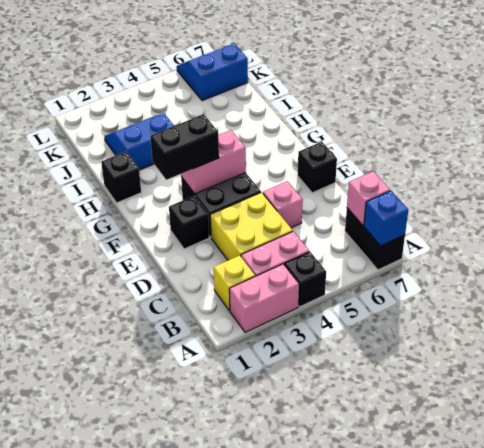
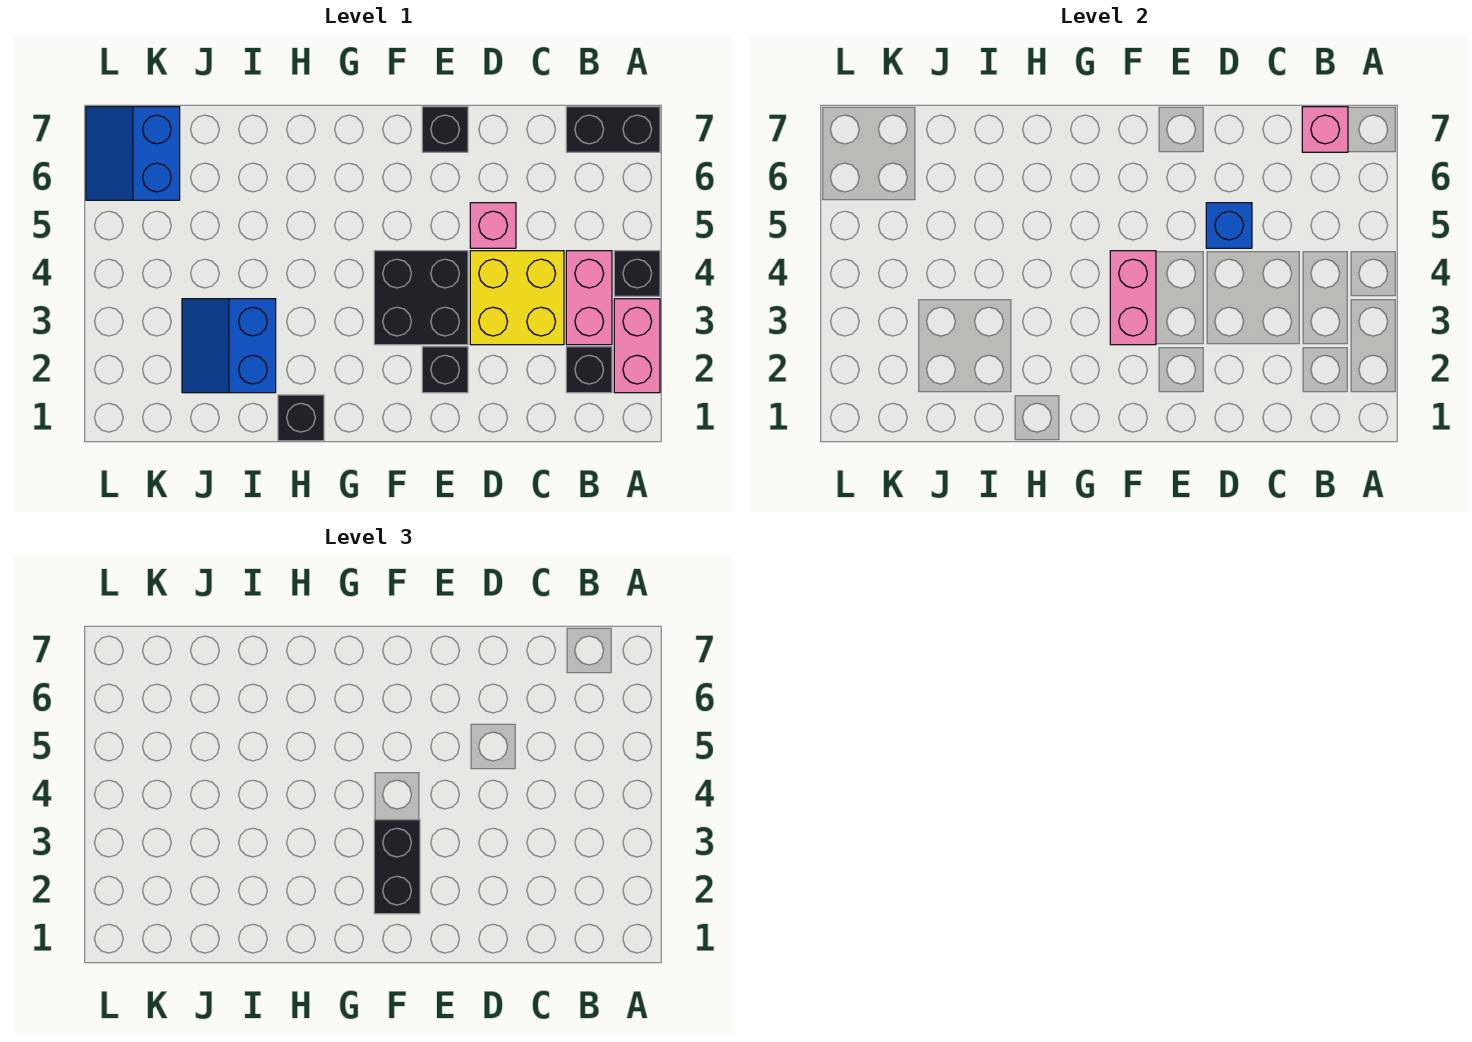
blue brick A7 level 2 -> blue brick D5 level 2
yellow brick B2 level 1 -> black brick B2 level 1

